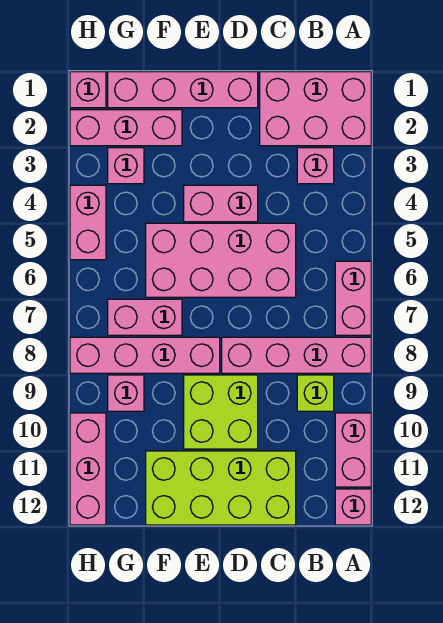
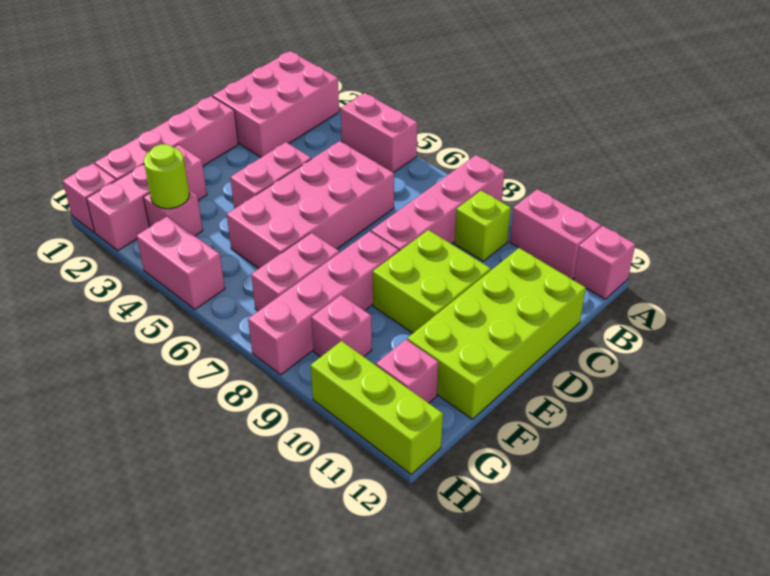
pink brick A6:A7 level 1 -> pink brick A4:A5 level 1
pink brick B3 level 1 -> pink brick G11 level 1
none -> lime round brick G3 level 2
pink brick H10:H12 level 1 -> lime brick H10:H12 level 1

